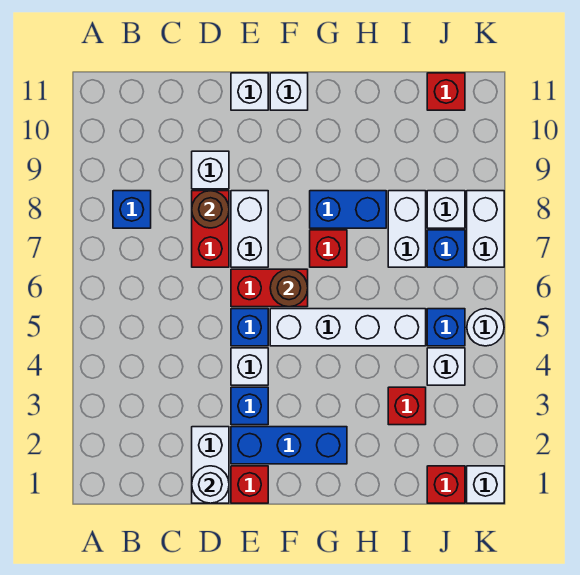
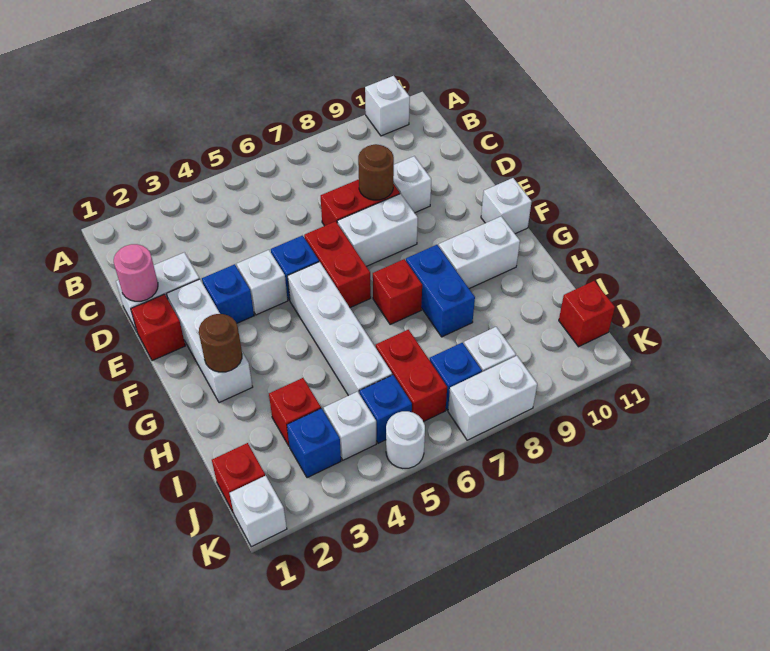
blue brick B8 level 1 -> blue brick J3 level 1
white round brick D1 level 2 -> pink round brick D1 level 2
blue brick E2:G2 level 1 -> white brick E2:G2 level 1
white brick E11 level 1 -> white brick A10 level 1
brown round brick F6 level 2 -> brown round brick G2 level 2
none -> red brick I6:J6 level 1
white brick I7:I8 level 1 -> white brick G9:G10 level 1

